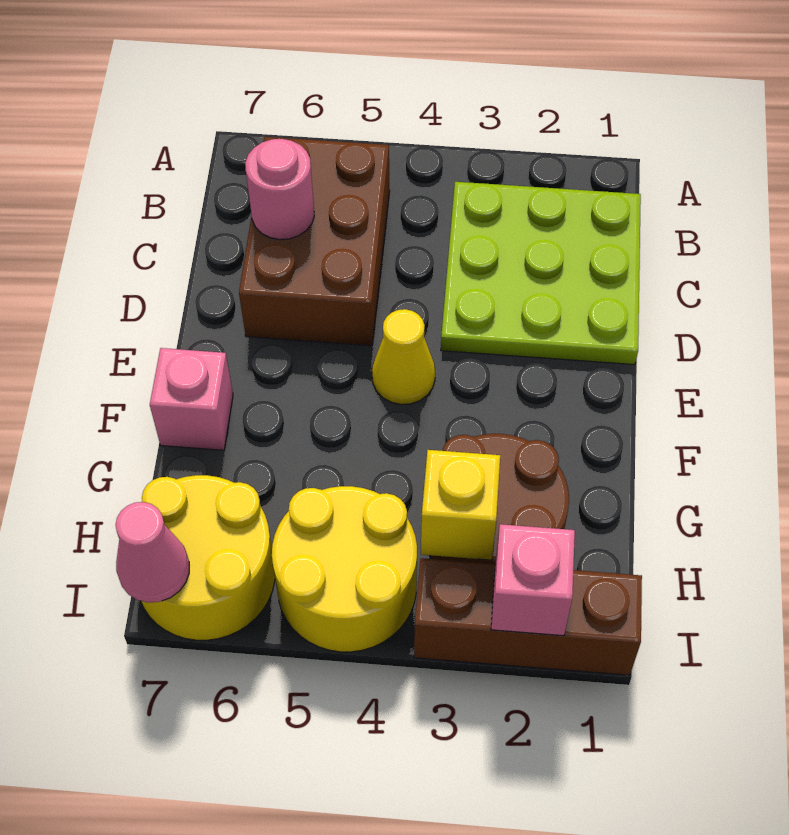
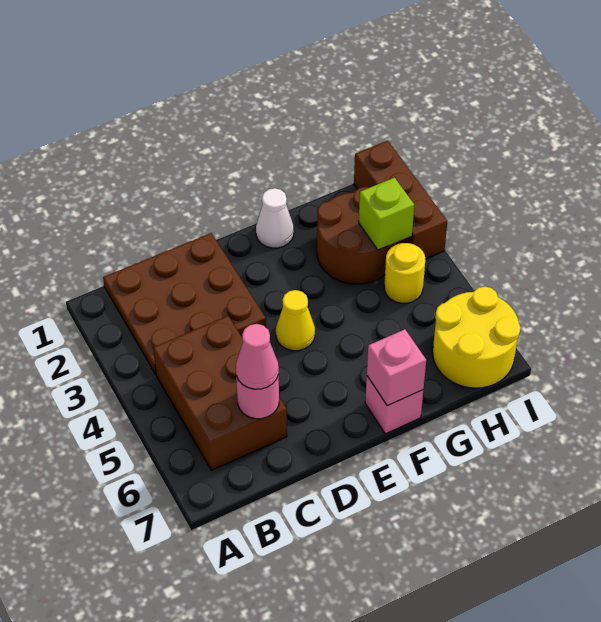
lime plate B1:D3 level 1 -> brown plate B1:D3 level 1
brown brick B5:D6 level 1 -> brown brick B4:C6 level 1
none -> white cone F1 level 1
yellow brick H3 level 2 -> lime brick H3 level 2
yellow round brick H4:I5 level 1 -> yellow round brick H4 level 1
pink brick I2 level 2 -> pink brick F7 level 2
pink cone I7 level 2 -> pink cone C6 level 3

